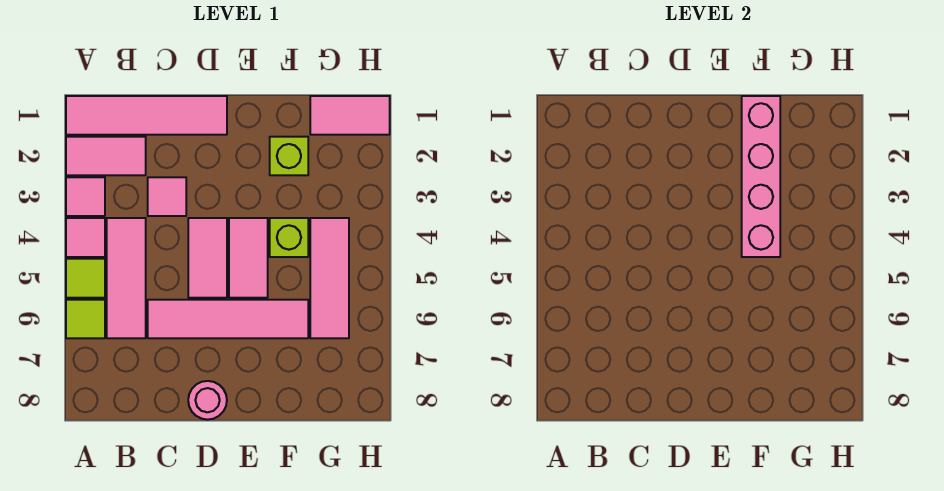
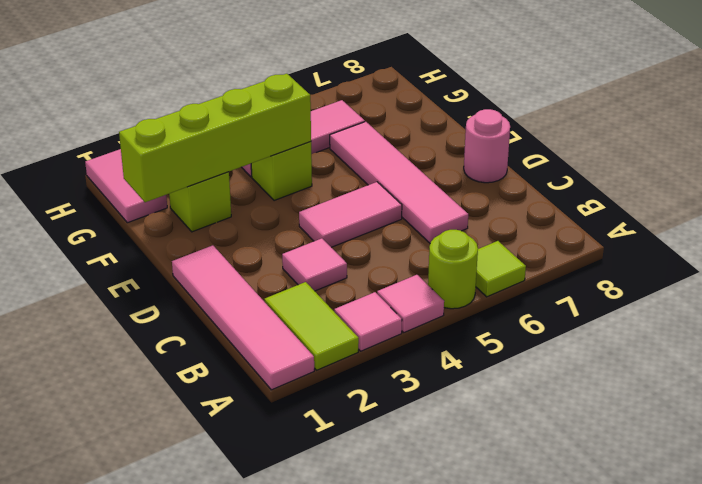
pink tile A2:B2 level 1 -> lime tile A2:B2 level 1
lime tile A5 level 1 -> lime round brick A5 level 1
pink tile B4:B6 level 1 -> none
pink tile E4:E5 level 1 -> none
pink brick F1:F4 level 2 -> lime brick F1:F4 level 2

